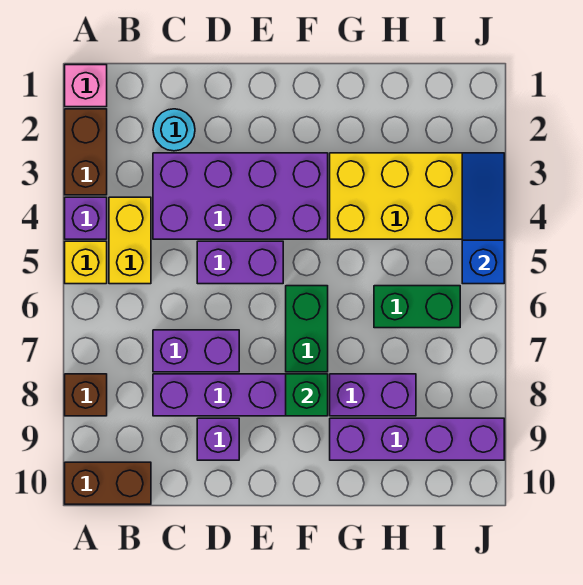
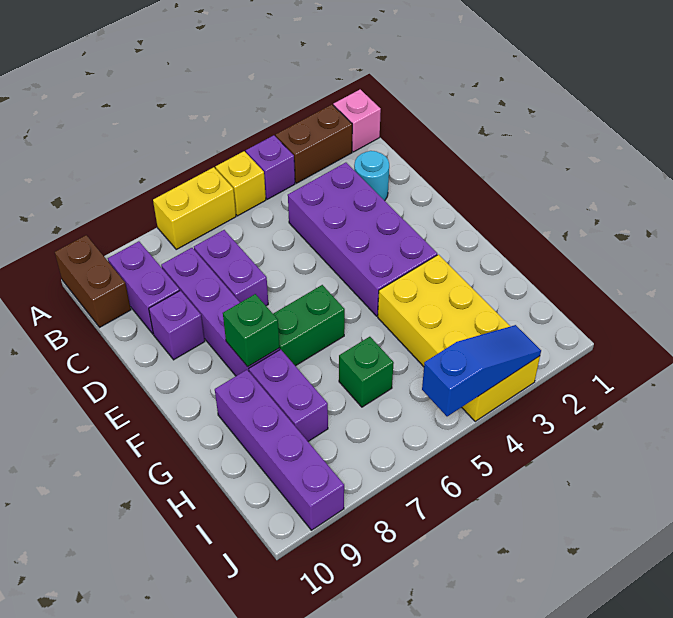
brown brick A8 level 1 -> none
yellow brick B4:B5 level 1 -> yellow brick A6:A7 level 1
purple brick D5:E5 level 1 -> purple brick B9:C9 level 1
green brick H6:I6 level 1 -> green brick H6 level 1

